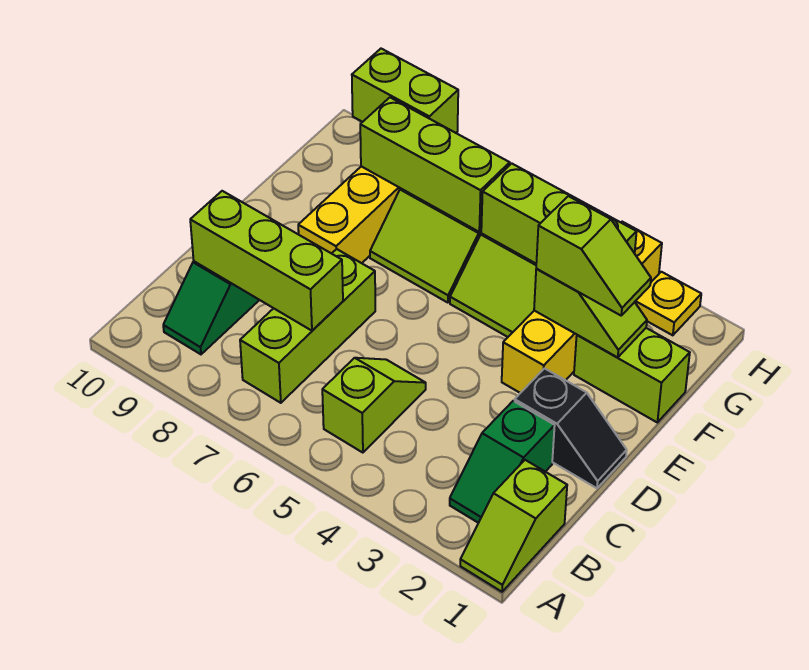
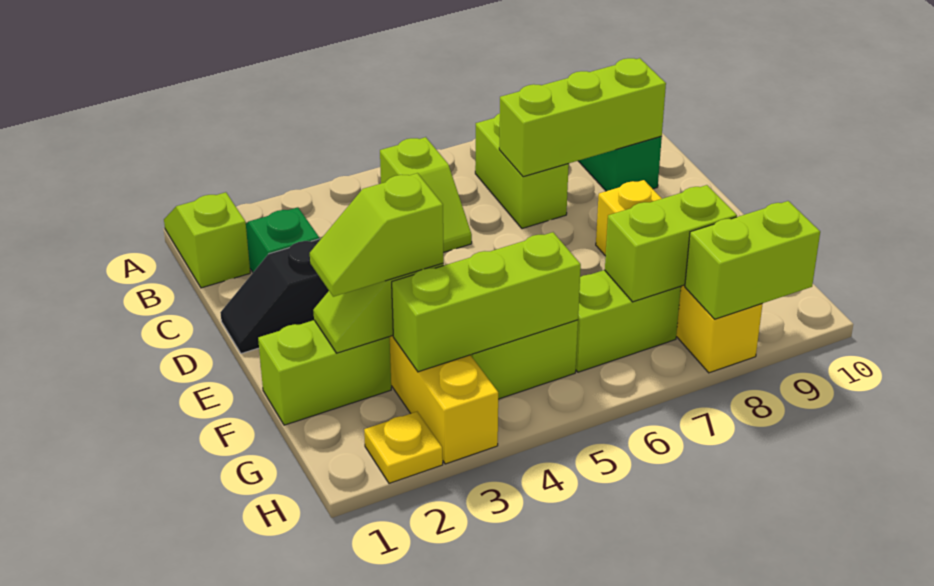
lime brick B7:D7 level 1 -> lime brick B7:C7 level 1
lime brick G6:G8 level 2 -> lime brick G7:G8 level 2

